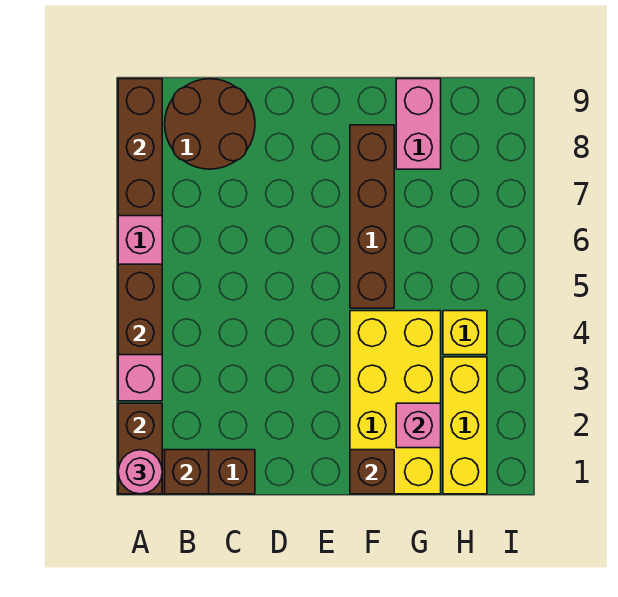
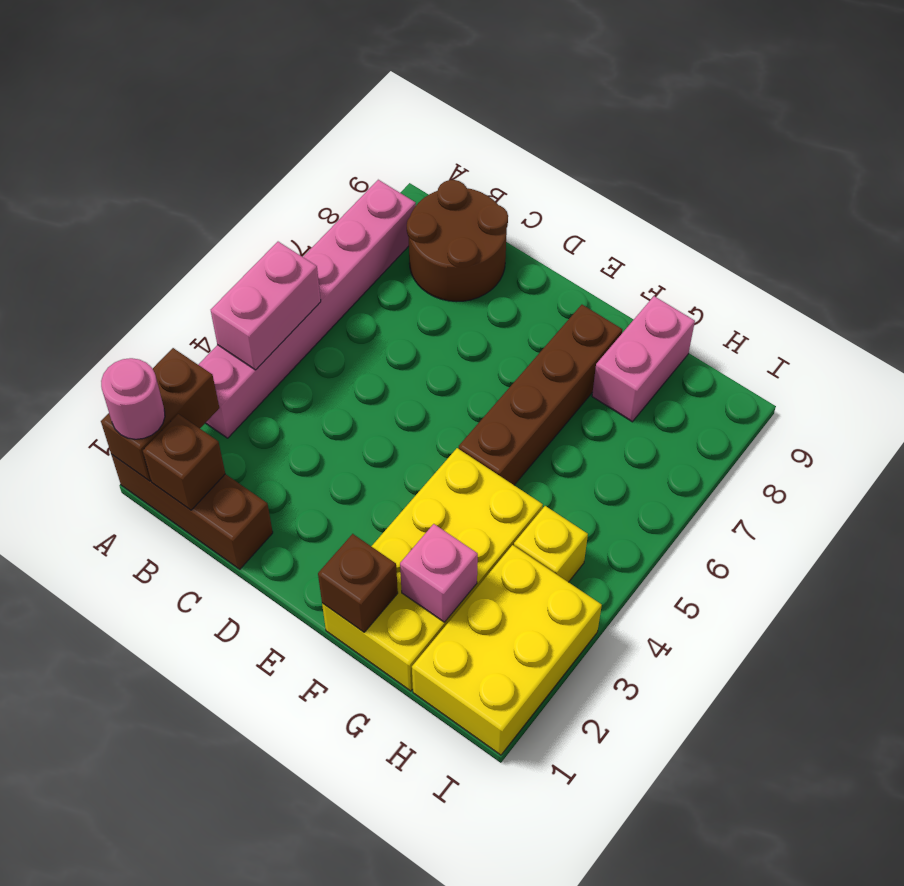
brown brick A4:A5 level 2 -> pink brick A4:A5 level 2
brown brick A7:A9 level 2 -> none
yellow brick H1:H3 level 1 -> yellow brick H1:I3 level 1

